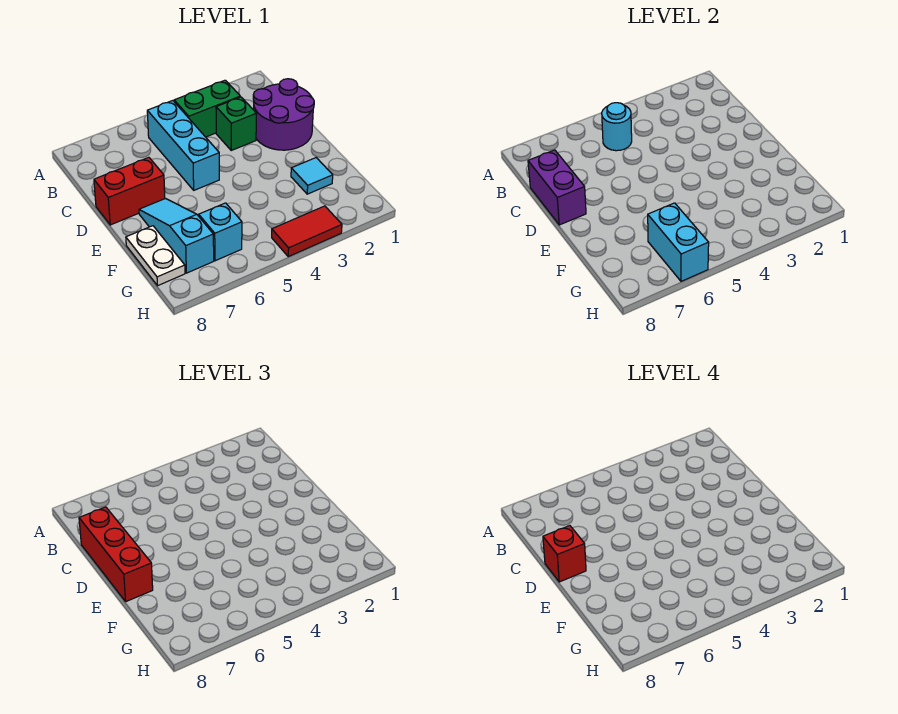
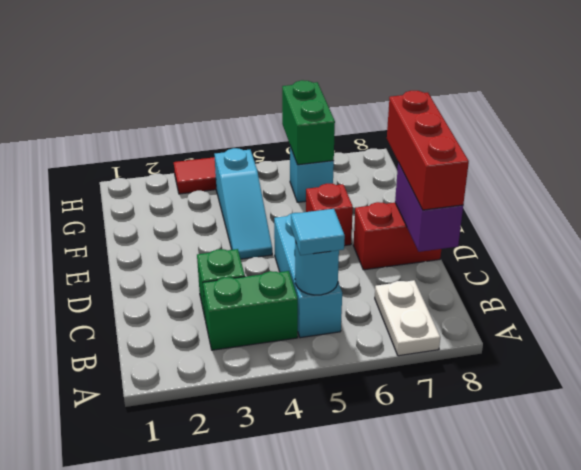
purple round brick C1:D2 level 1 -> none
red brick D8 level 4 -> red brick E6 level 1
cyan slope E7:G7 level 1 top G -> cyan slope E4:G4 level 1 top G
cyan tile F2 level 1 -> cyan tile B5 level 3
white plate F8:G8 level 1 -> white plate A7:B7 level 1
cyan brick G6:H6 level 2 -> green brick G6:H6 level 2

